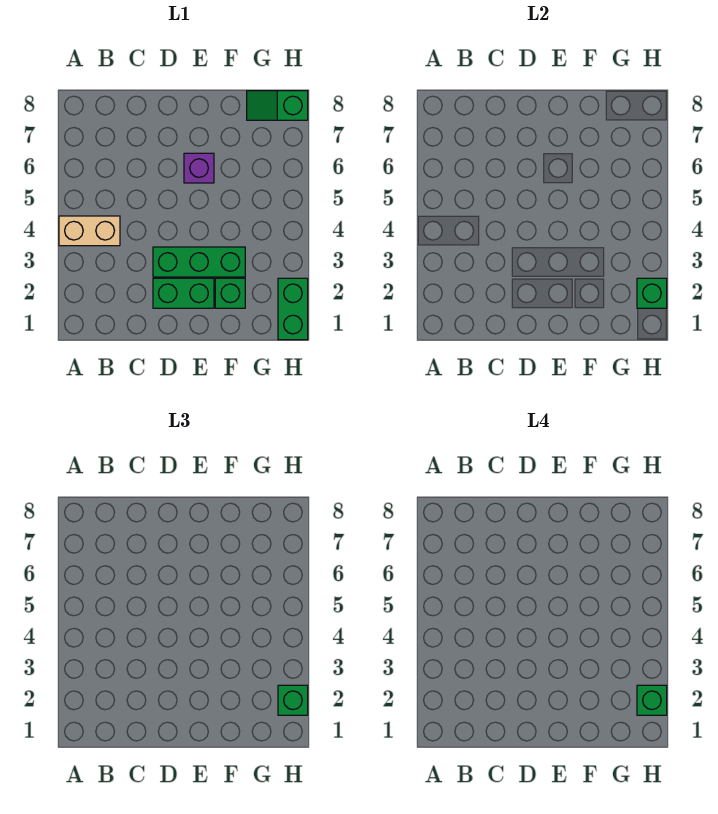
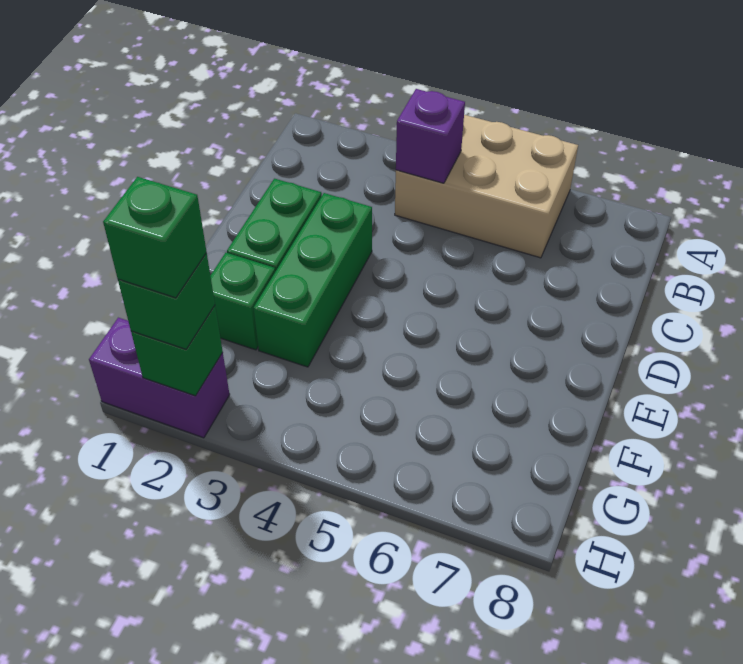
tan brick A4:B4 level 1 -> tan brick A4:B6 level 1
purple brick E6 level 1 -> purple brick B4 level 2
green slope G8:H8 level 1 top H -> none
green brick H1:H2 level 1 -> purple brick H1:H2 level 1

